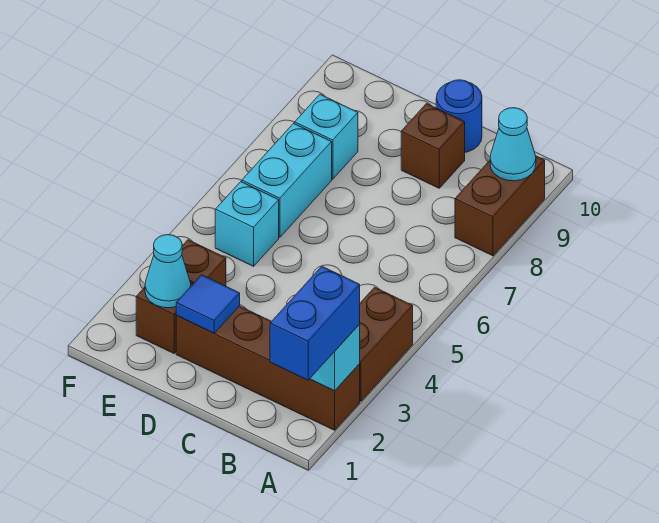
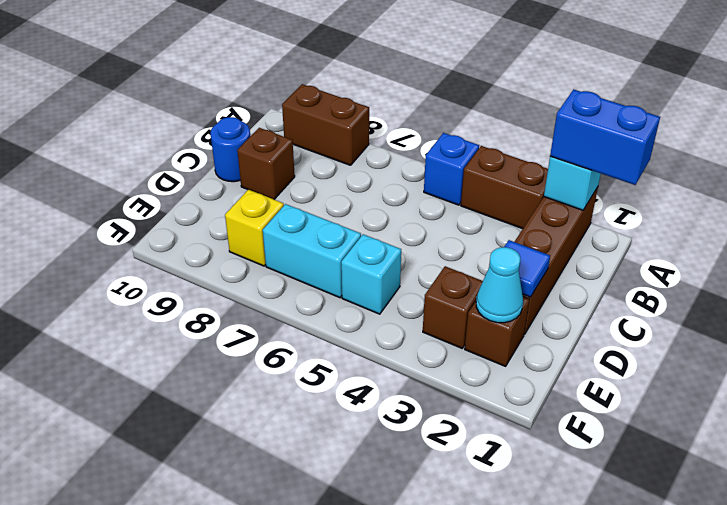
none -> blue brick A5 level 1
cyan cone A9 level 2 -> none
cyan brick E8 level 1 -> yellow brick E8 level 1

